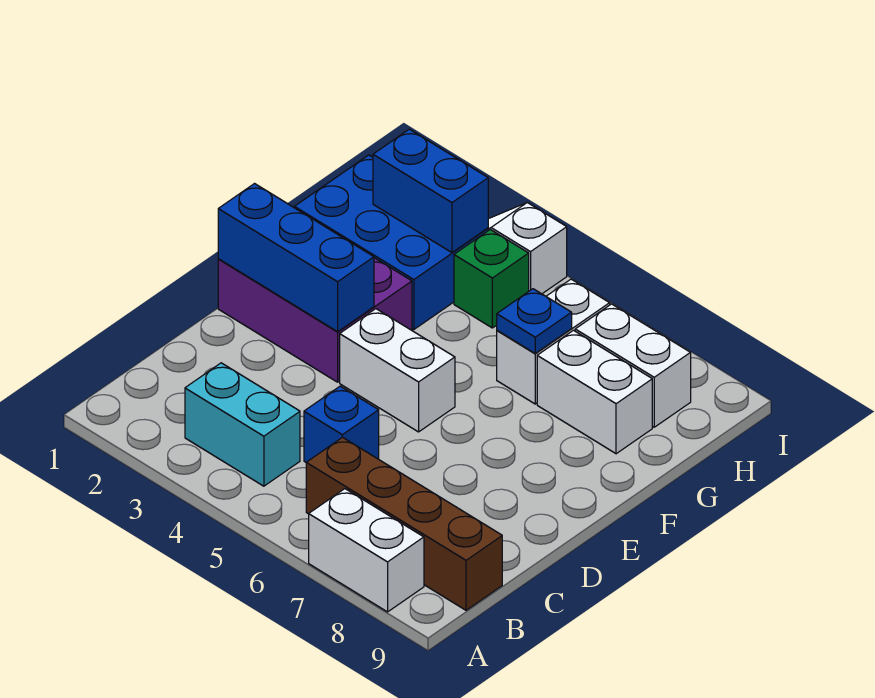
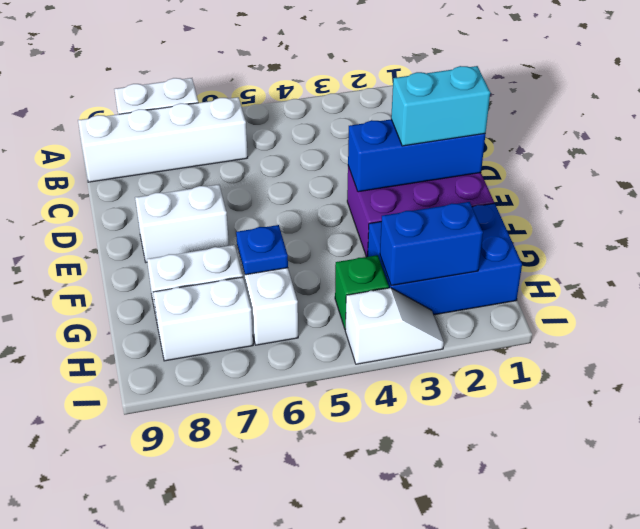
cyan brick B3:B4 level 1 -> cyan brick E1:E2 level 3
brown brick B6:B9 level 1 -> white brick B6:B9 level 1
blue brick C5 level 1 -> none
white brick E4:E5 level 1 -> white brick E7:E8 level 1

